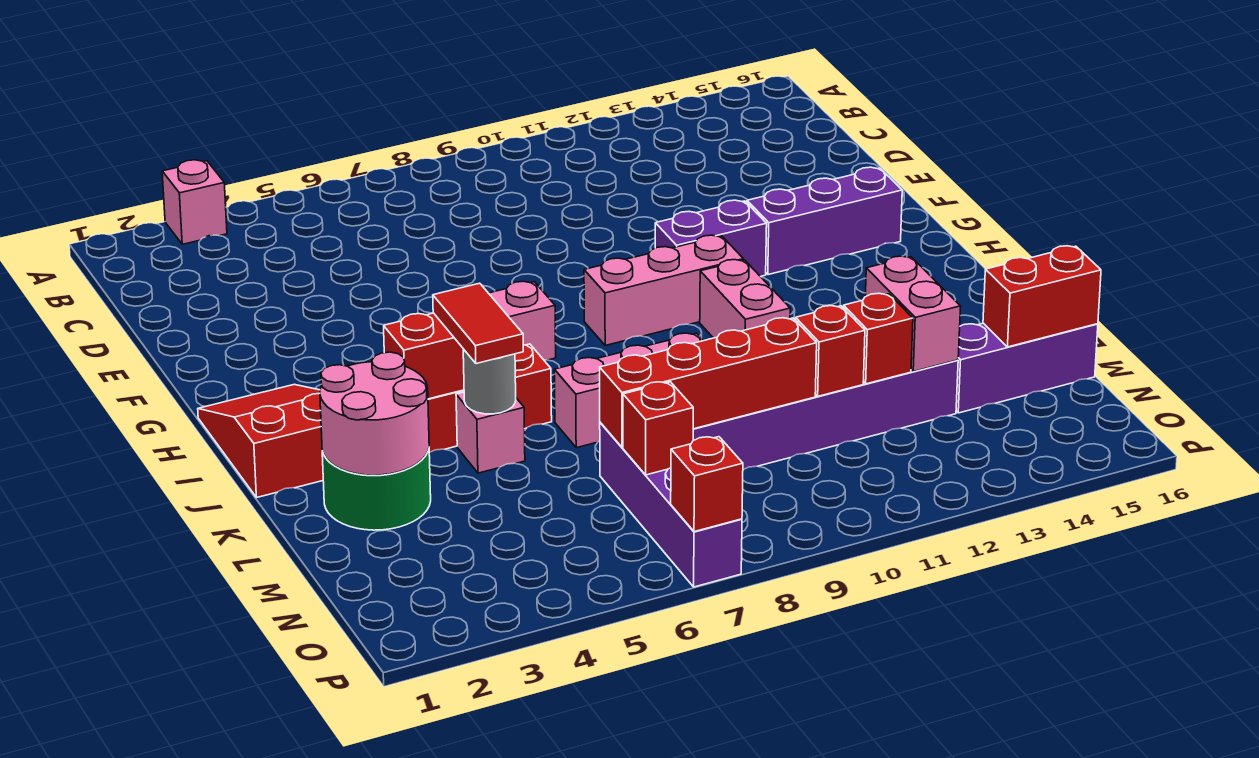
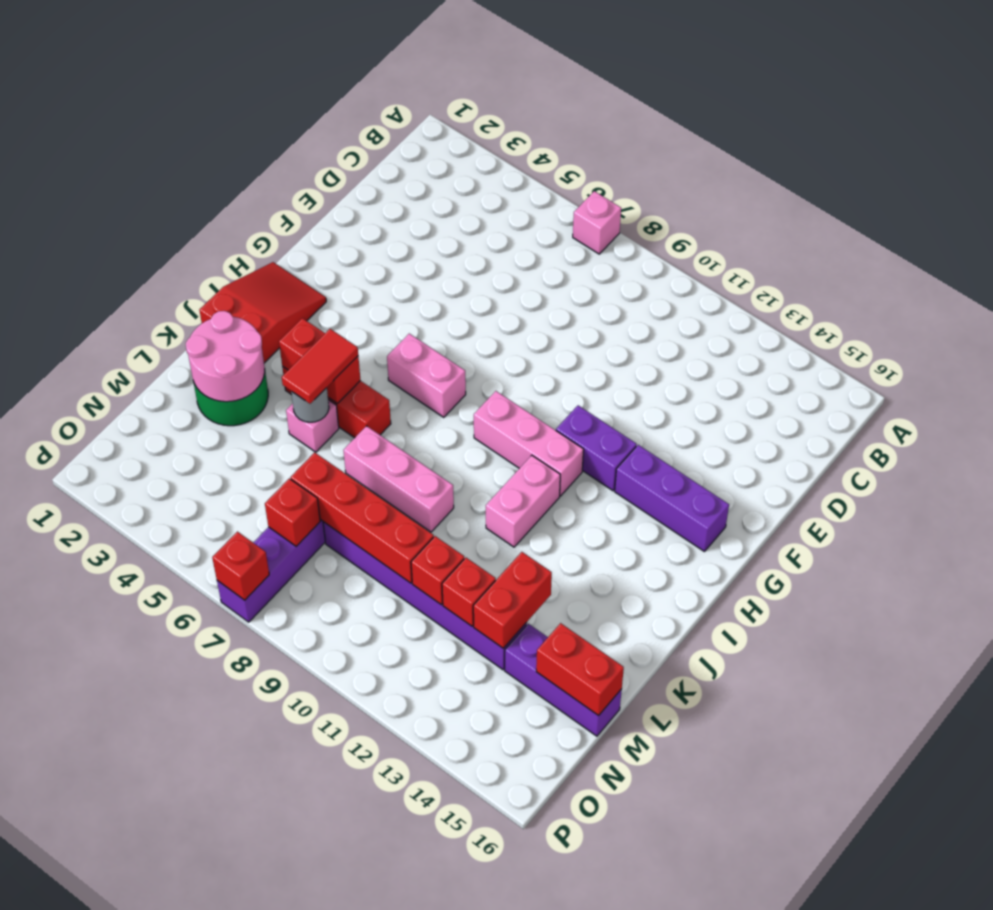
pink brick A3 level 1 -> pink brick A7 level 1
pink brick L13:M13 level 2 -> red brick L13:M13 level 2

